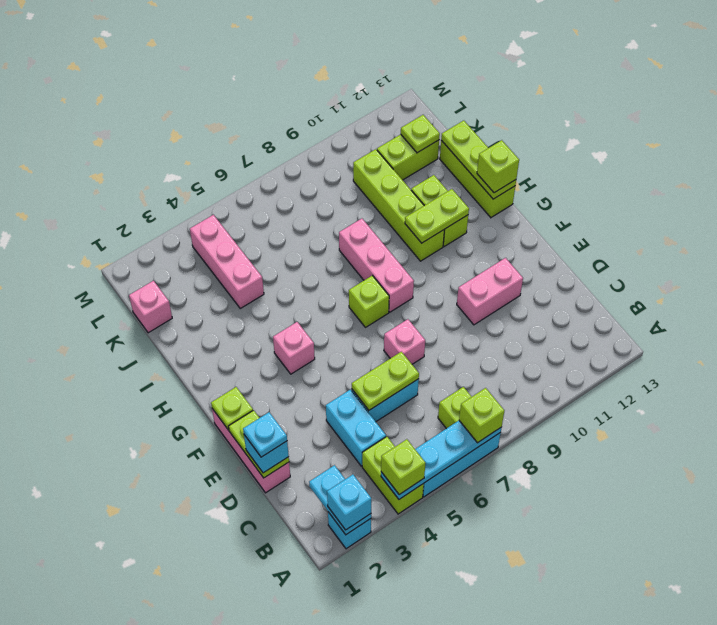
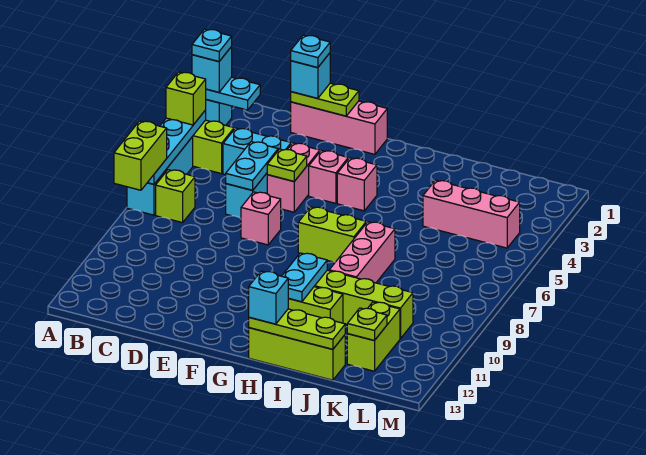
none -> cyan plate A2 level 4
lime brick A7 level 3 -> lime brick A7:A8 level 3
lime plate D5:D6 level 2 -> cyan plate D5:D6 level 2
pink brick E10:E11 level 1 -> pink brick E4:E5 level 1
lime plate F1 level 2 -> lime plate E5 level 2
lime brick G7 level 1 -> lime brick G7:H7 level 1
pink brick G8:I8 level 1 -> pink brick I7:I9 level 1
lime plate H10:H11 level 2 -> cyan plate H10:H11 level 2
lime brick H13 level 3 -> cyan brick H13 level 3
pink brick K1 level 1 -> pink brick F4 level 1

